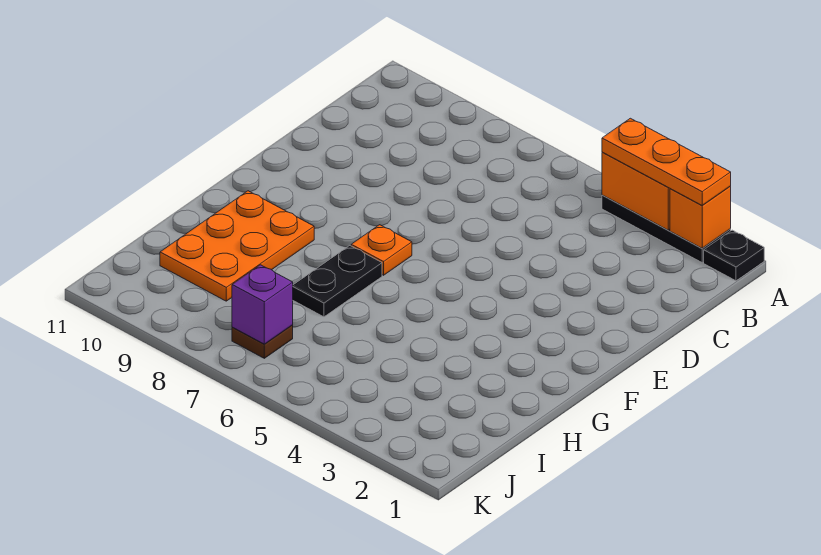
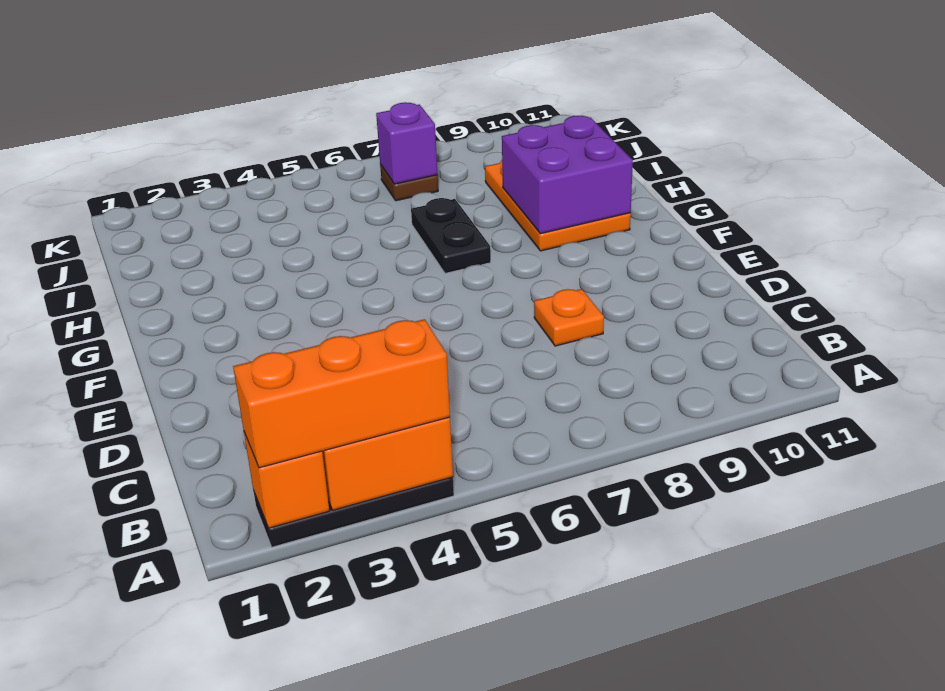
black plate A1 level 1 -> none
orange plate A2:A4 level 3 -> orange brick A2:A4 level 3
orange plate F7 level 1 -> orange plate D8 level 1
none -> purple brick G9:H10 level 2

